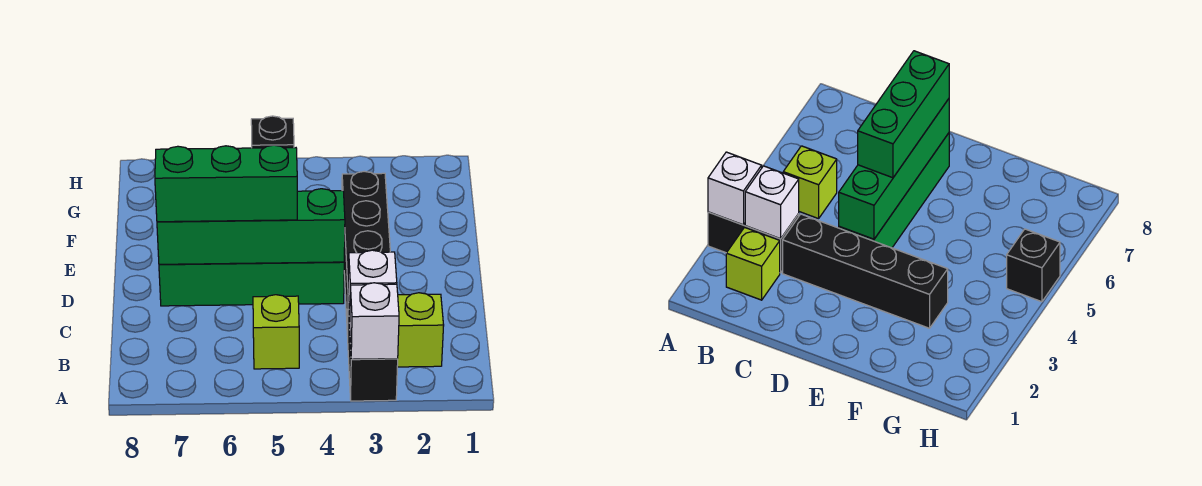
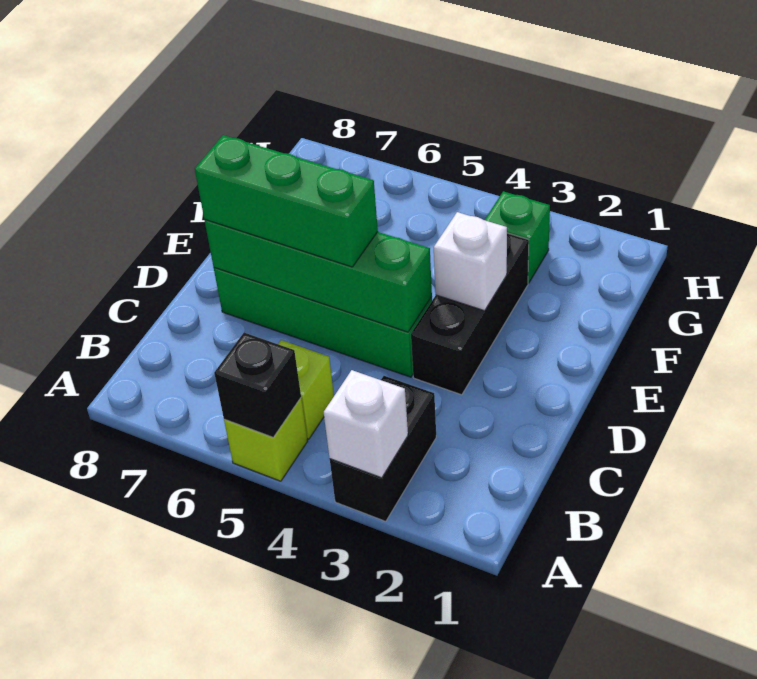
lime brick B2 level 1 -> lime brick A5 level 1
white brick B3 level 2 -> white brick E3 level 2
black brick C3:F3 level 1 -> black brick D3:F3 level 1
none -> green brick G3 level 1
black brick H5 level 1 -> black brick A5 level 2

